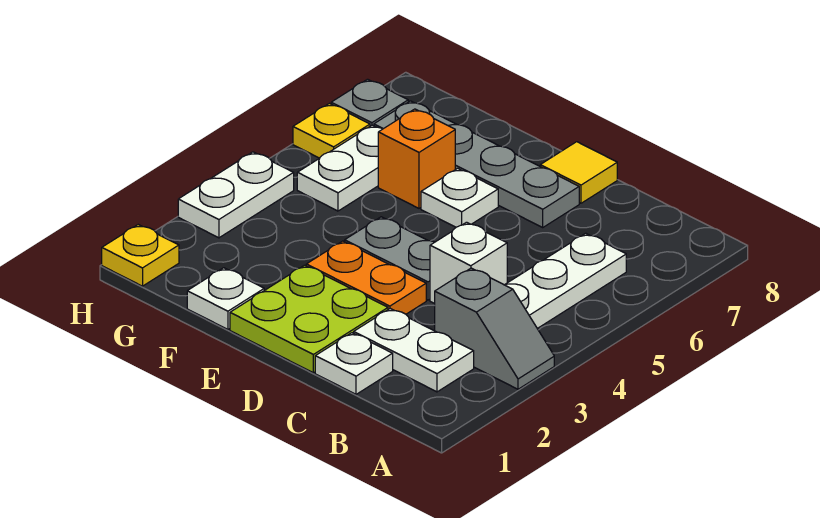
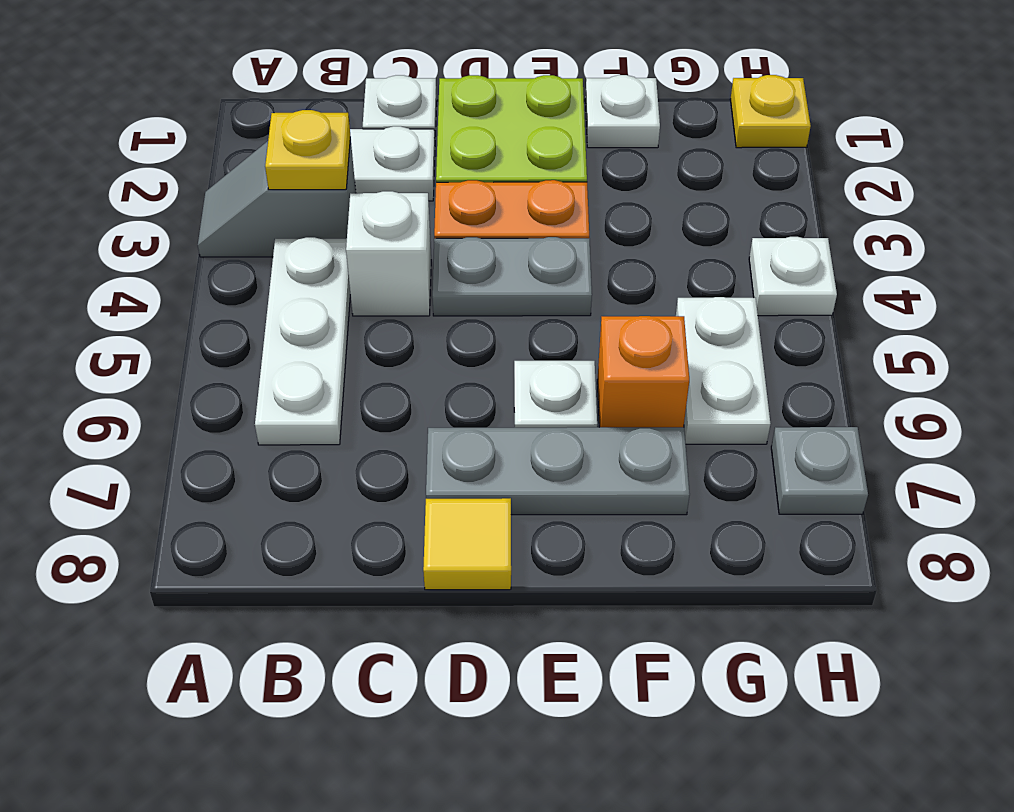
grey plate D7:G7 level 1 -> grey plate D7:F7 level 1
white plate H3:H4 level 1 -> white plate H4 level 1
yellow plate H6 level 1 -> yellow plate B3 level 2

